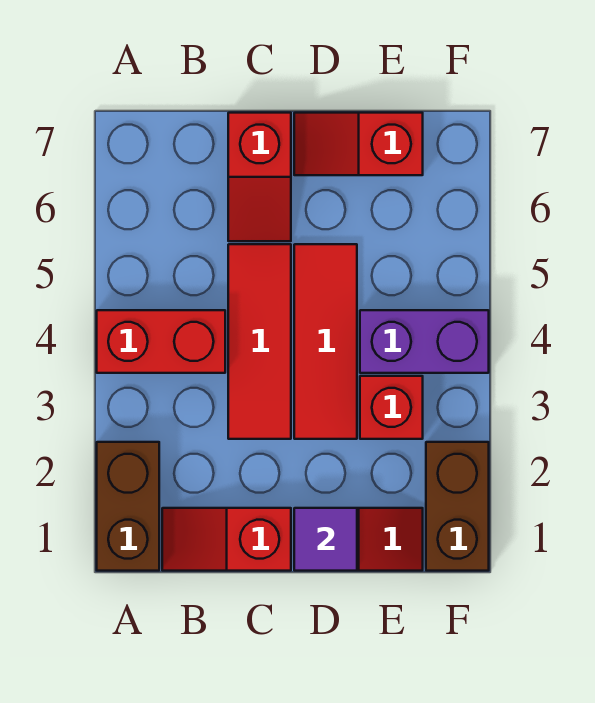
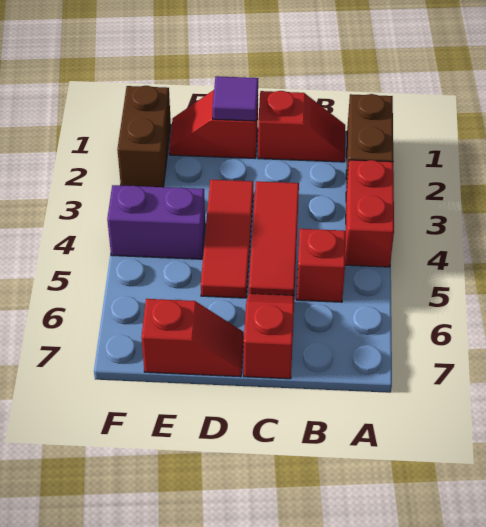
red brick A4:B4 level 1 -> red brick A3:A4 level 1
red brick E3 level 1 -> red brick B5 level 1

